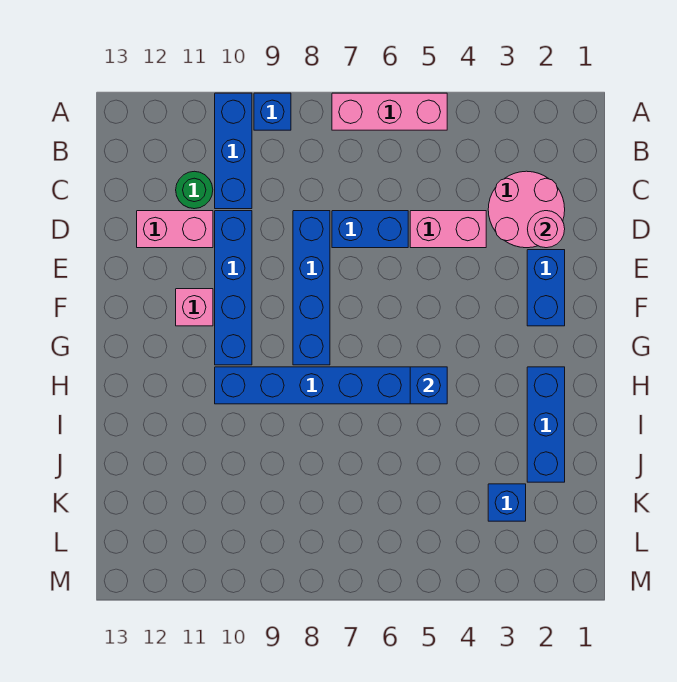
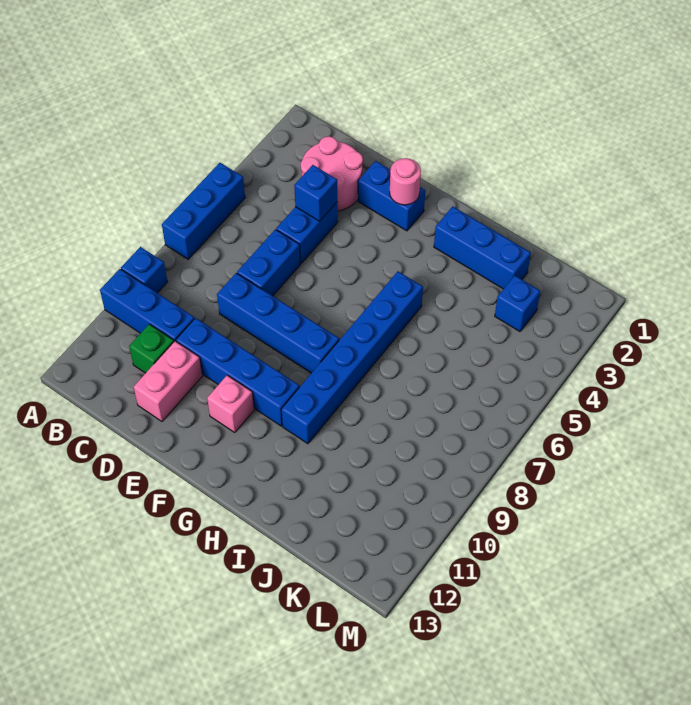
pink brick A5:A7 level 1 -> blue brick A5:A7 level 1
green round brick C11 level 1 -> green brick C11 level 1
pink round brick D2 level 2 -> pink round brick F2 level 2
pink brick D4:D5 level 1 -> blue brick D4:D5 level 1
blue brick H5 level 2 -> blue brick D4 level 2

